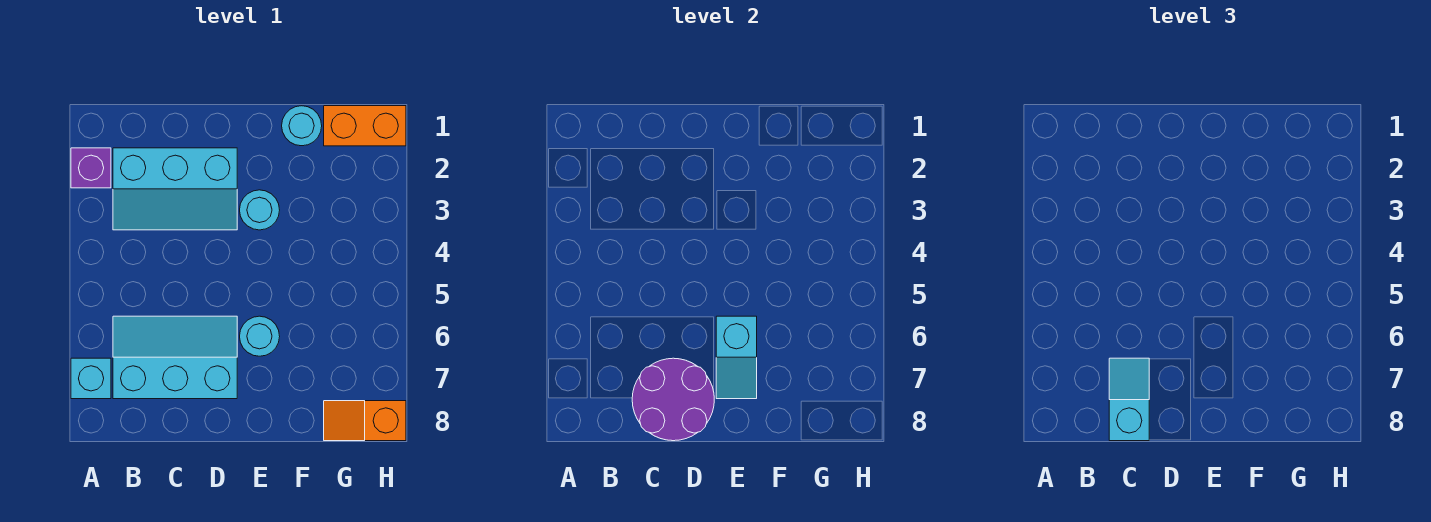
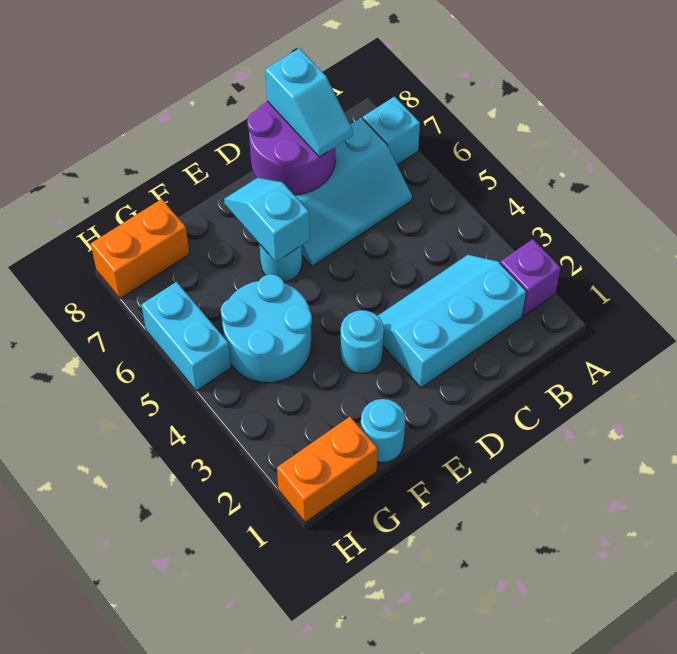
none -> cyan round brick F4:G5 level 1
orange slope G8:H8 level 1 top H -> orange brick G8:H8 level 1
none -> cyan brick H5:H6 level 1

